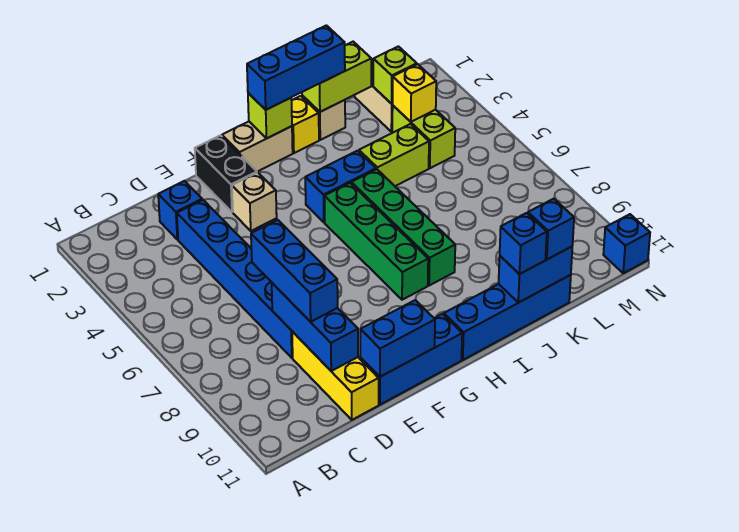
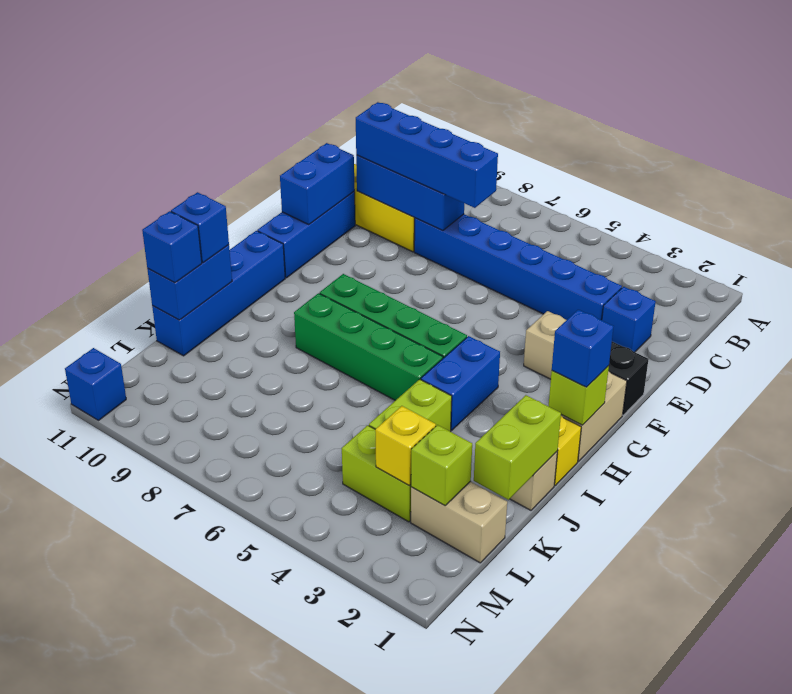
blue brick D7:D9 level 3 -> blue brick D7:D10 level 3
blue brick H1:J1 level 3 -> blue brick H1 level 3

